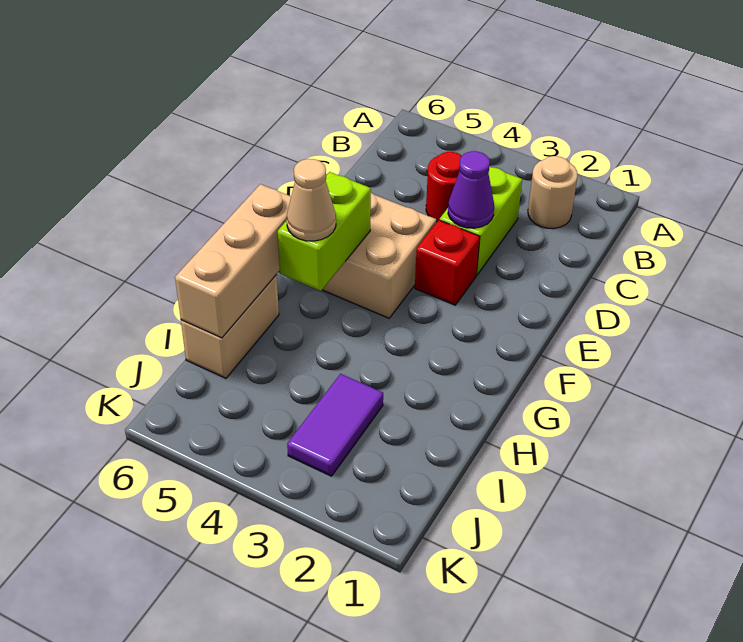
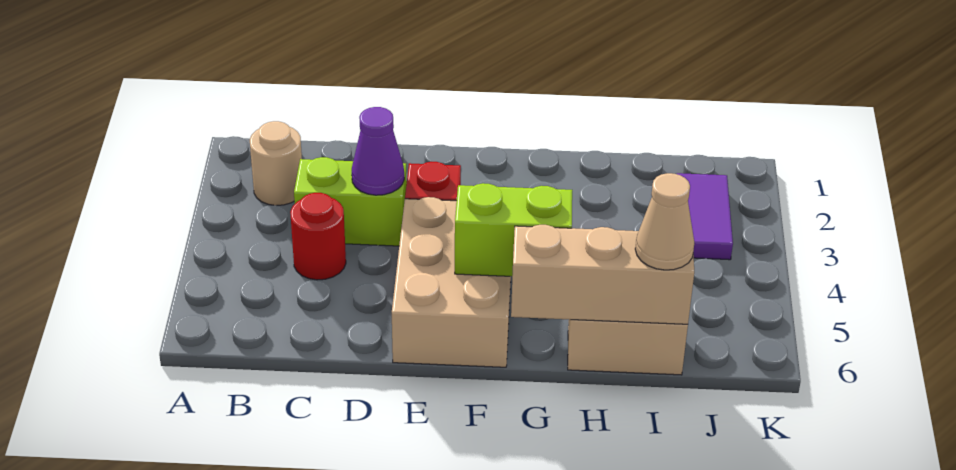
tan cone G5 level 3 -> tan cone I6 level 3
purple tile I3:J3 level 1 -> purple tile J2:J3 level 1

